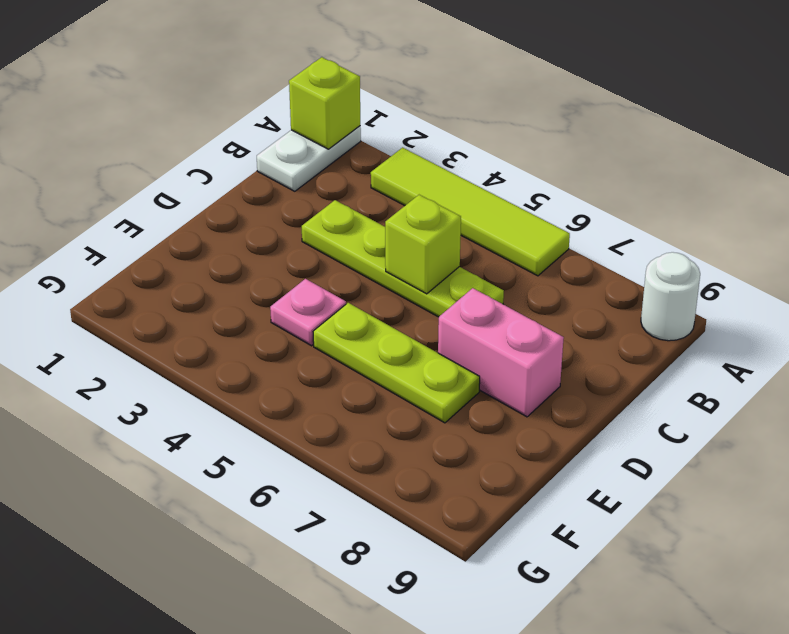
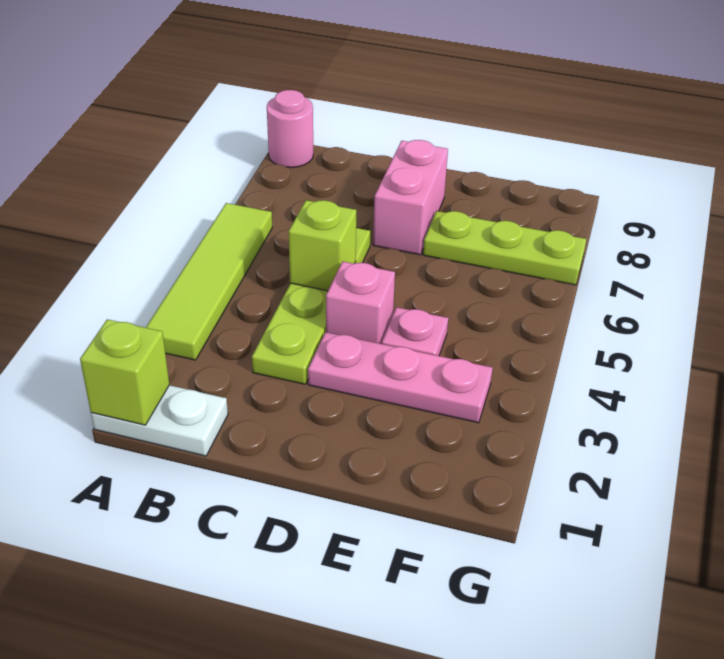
white round brick A9 level 1 -> pink round brick A9 level 1
none -> pink plate D3:F3 level 1
none -> pink brick D4 level 1
lime plate E5:E7 level 1 -> lime plate E7:G7 level 1

